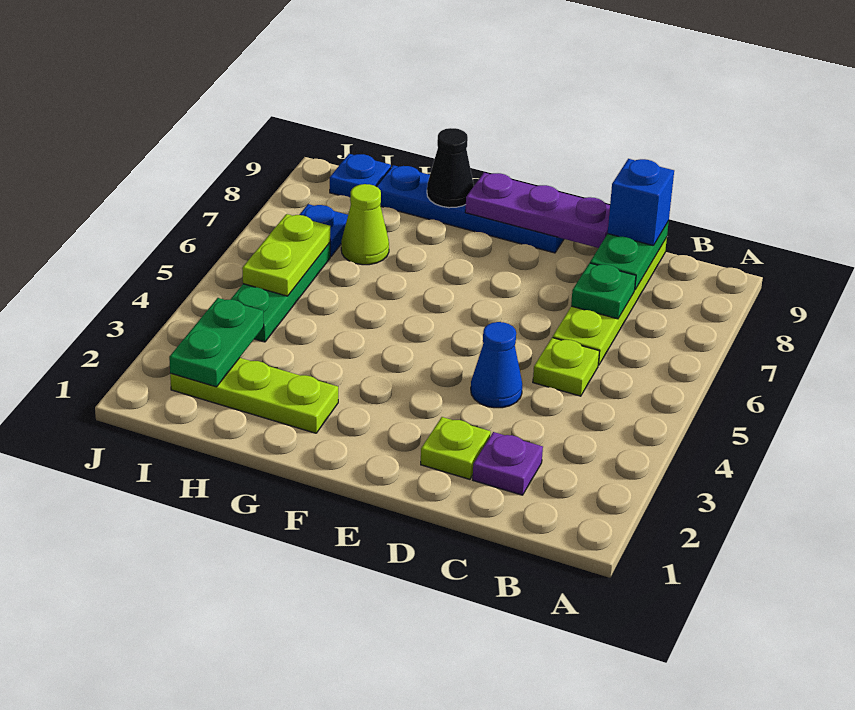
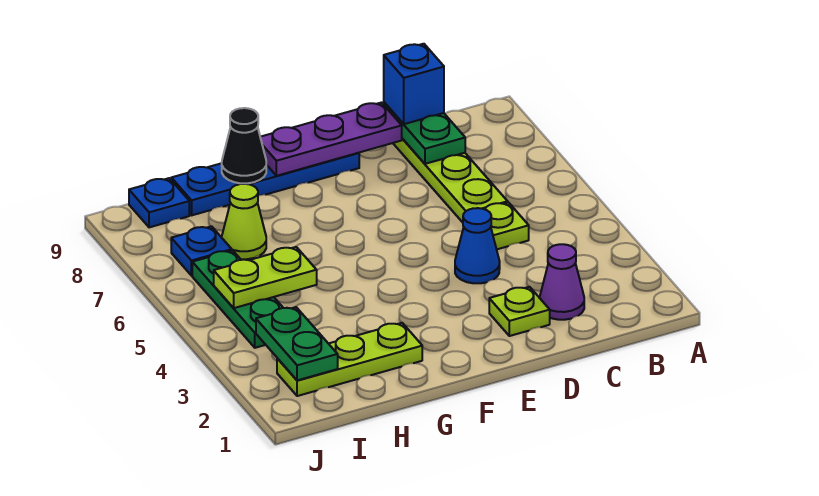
purple plate C2 level 1 -> purple cone C2 level 1
green plate C7 level 2 -> none
lime plate I5:I6 level 2 -> lime plate H5:I5 level 2

